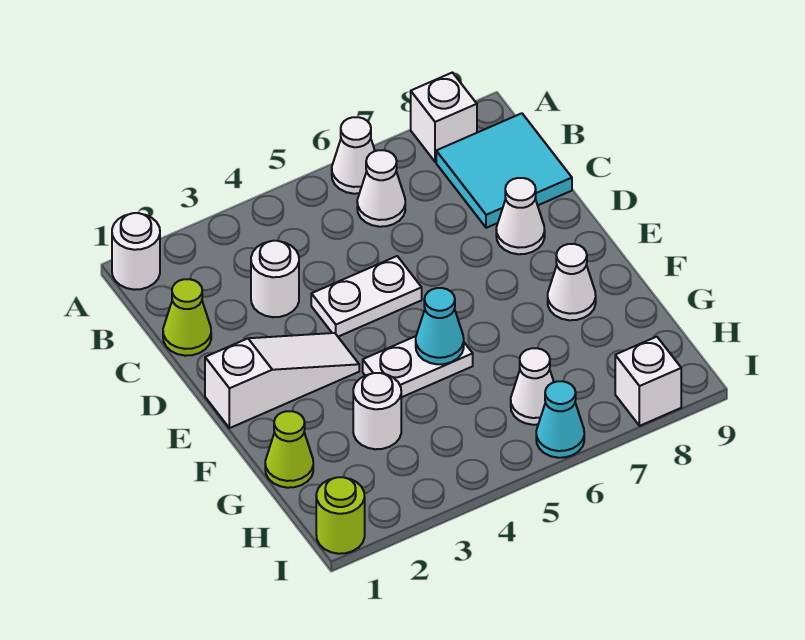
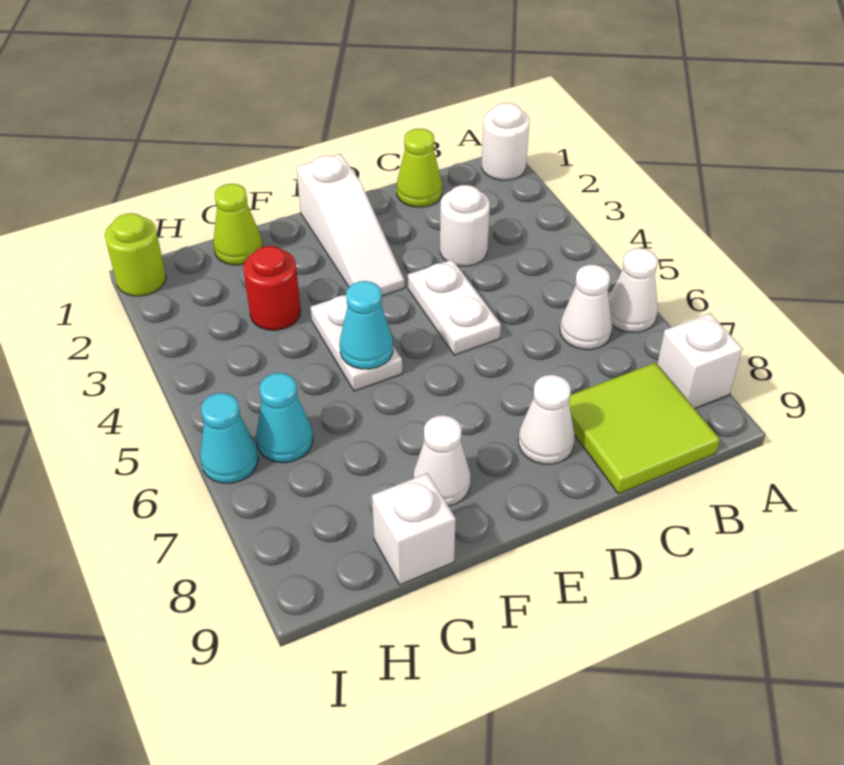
cyan tile B8:C9 level 1 -> lime tile B8:C9 level 1
white round brick G3 level 1 -> red round brick G3 level 1
white cone H6 level 1 -> cyan cone H6 level 1
white brick I8 level 1 -> white brick G9 level 1

